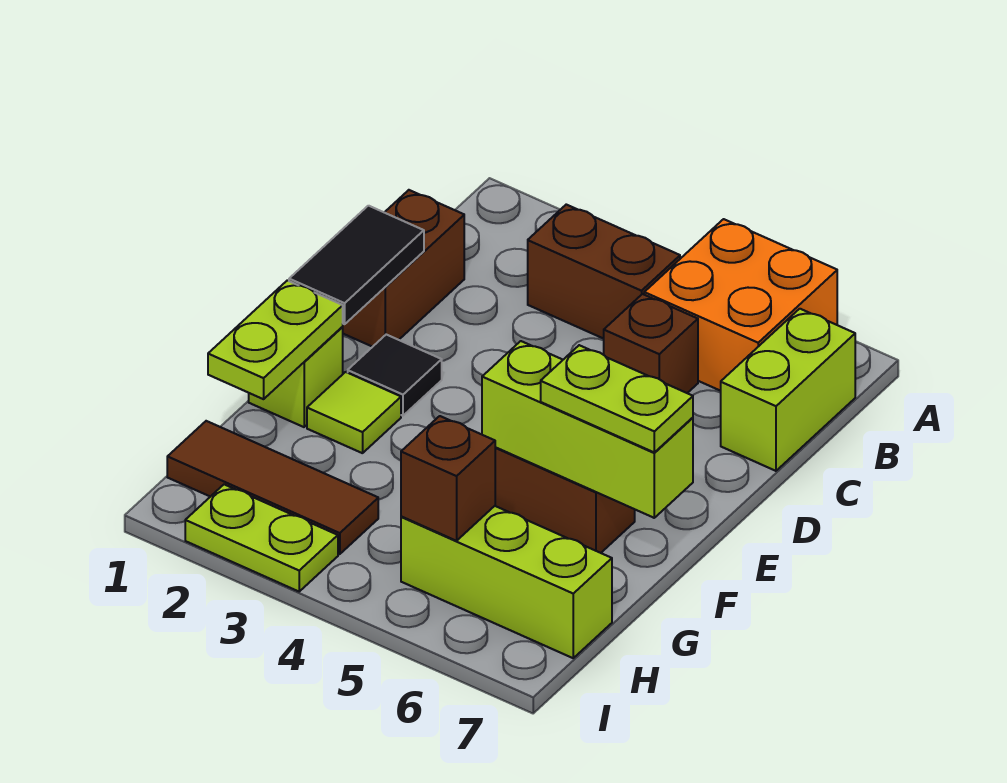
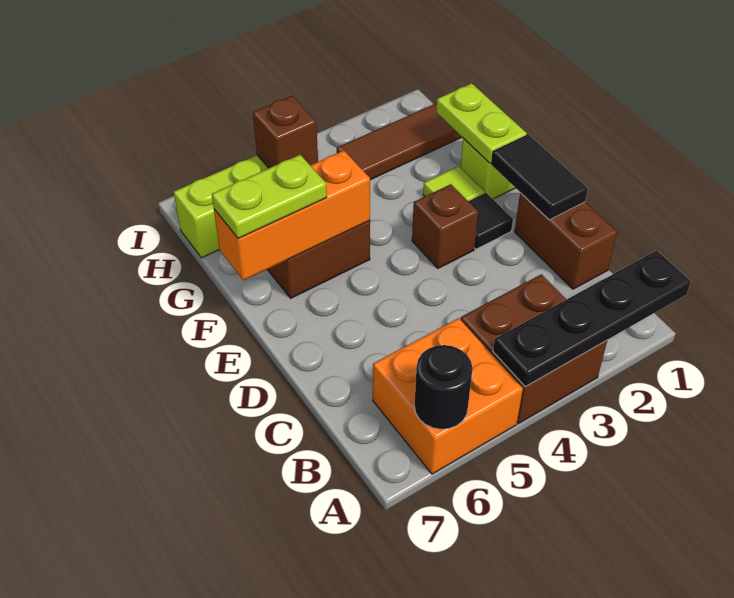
none -> black plate A1:A4 level 2
none -> black round brick A6 level 2
brown brick B3:B4 level 1 -> brown brick A3:B4 level 1
lime brick B7:C7 level 1 -> none
brown brick C5 level 1 -> brown brick E3 level 1
lime brick F5:F7 level 2 -> orange brick F5:F7 level 2
lime plate I2:I3 level 1 -> none

